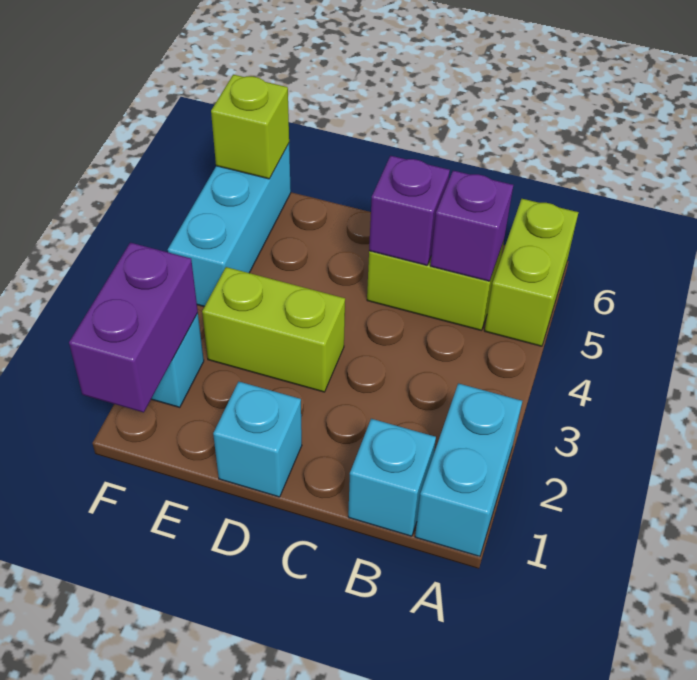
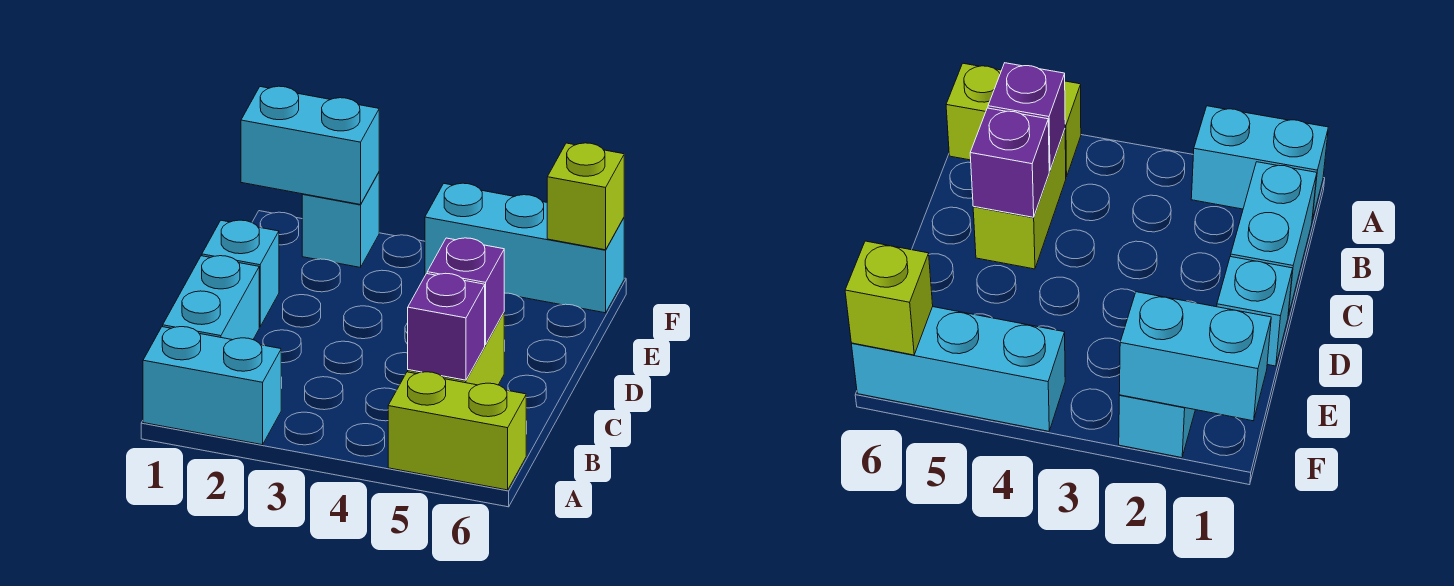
cyan brick B1 level 1 -> cyan brick B1:C1 level 1
lime brick D3:E3 level 1 -> none
purple brick F1:F2 level 2 -> cyan brick F1:F2 level 2

